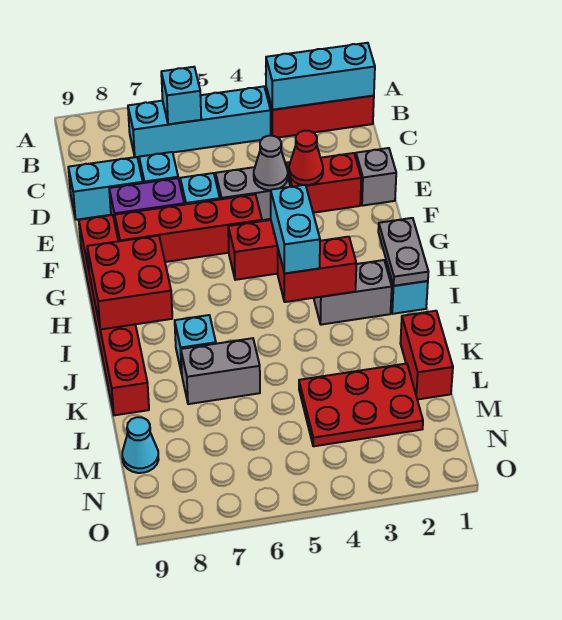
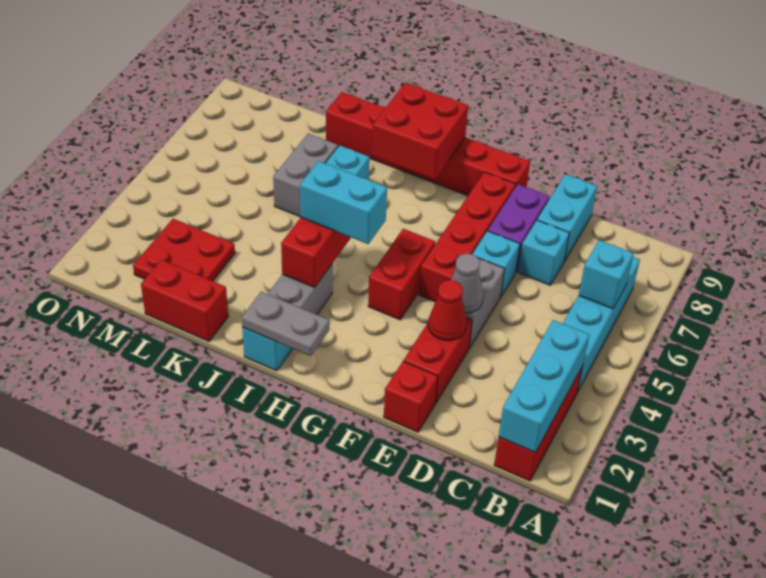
grey brick E1 level 1 -> red brick E1 level 1
red plate L2:M4 level 1 -> red plate L2:M3 level 1
cyan cone M9 level 1 -> none

